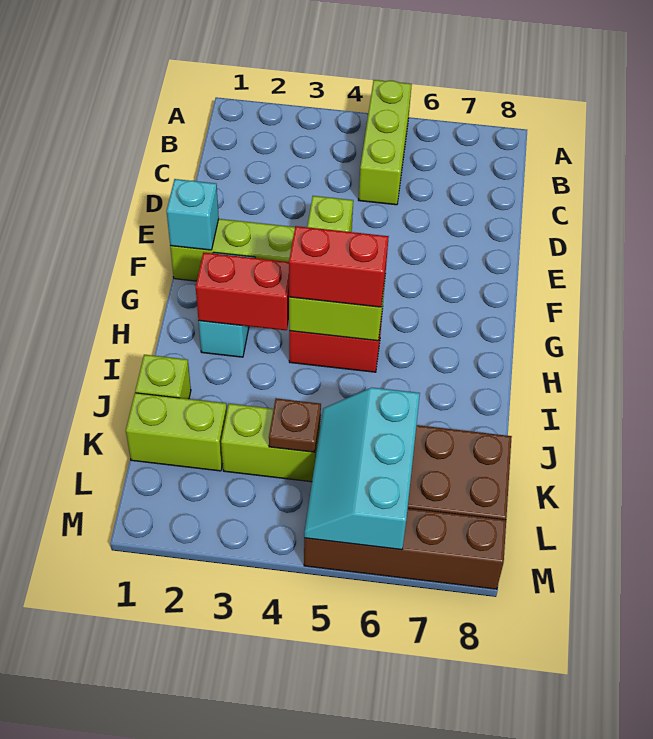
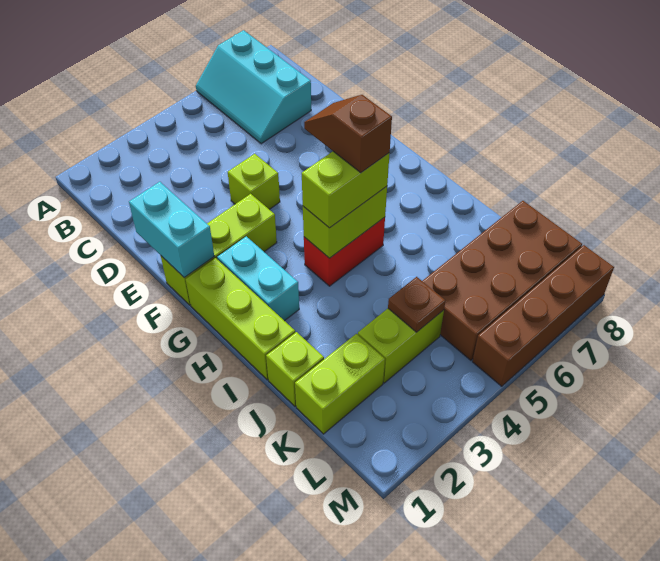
lime brick A5:C5 level 1 -> lime brick G1:I1 level 1
cyan brick F1 level 2 -> cyan brick E1:F1 level 2
none -> brown slope G5:H5 level 4 top H
red brick H2:H3 level 2 -> none
red brick H4:H5 level 3 -> lime brick H4:H5 level 3
cyan slope K5:M6 level 2 top 6 -> cyan slope A6:C7 level 1 top 7

